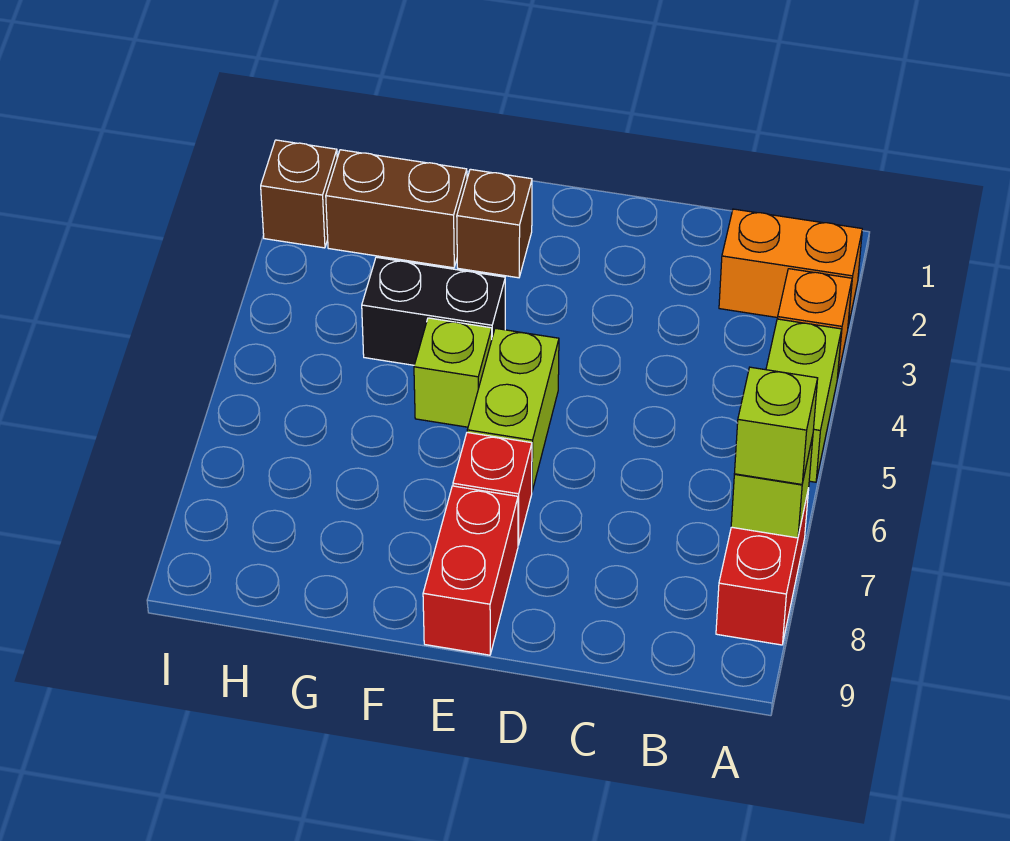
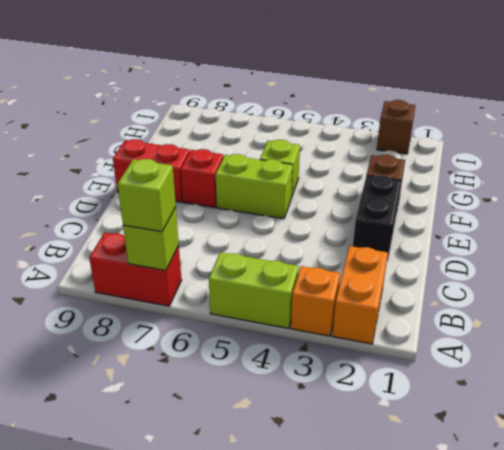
black brick F4:G4 level 1 -> black brick D2:E2 level 1
brown brick G2:H2 level 1 -> none

